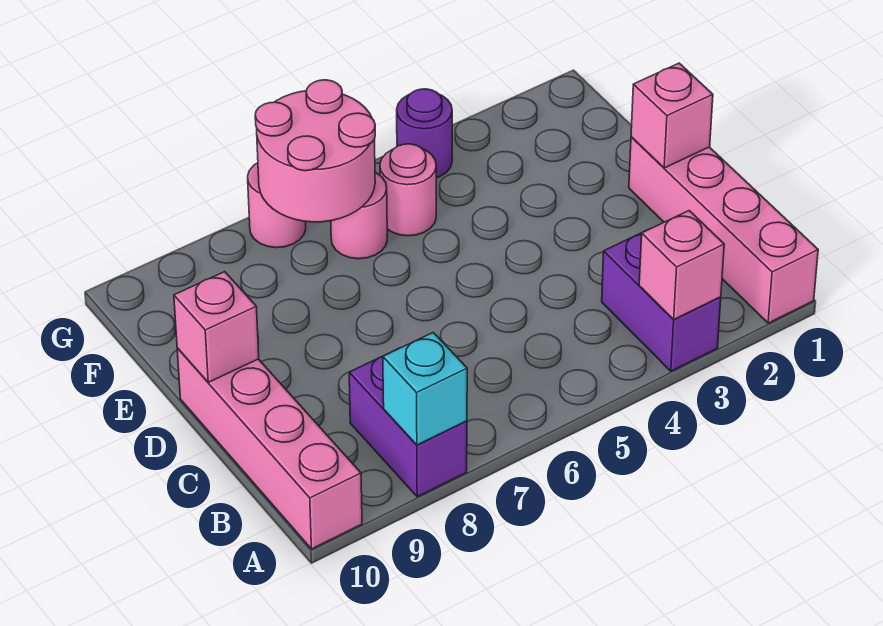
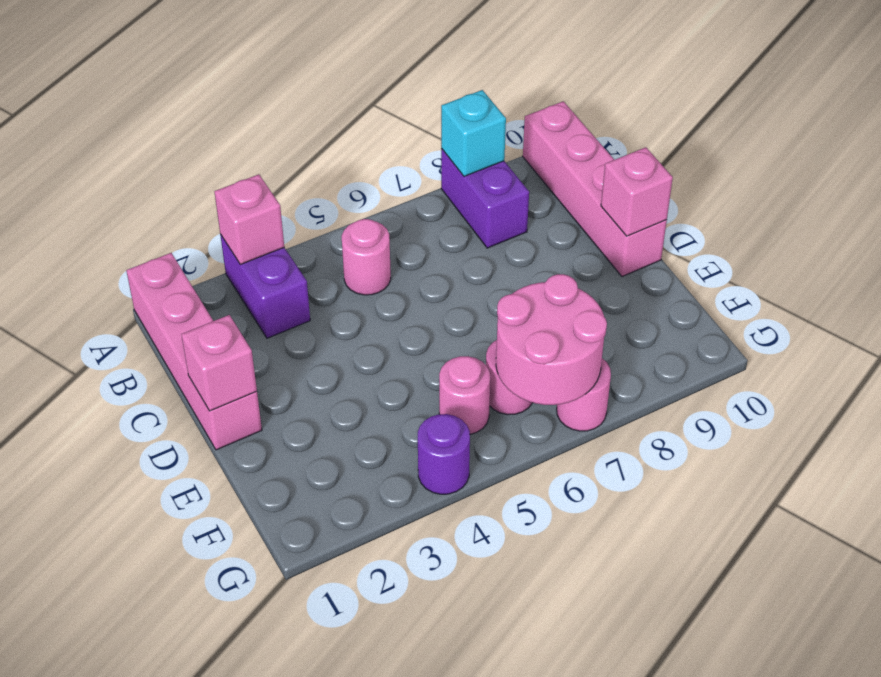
none -> pink round brick B5 level 1

